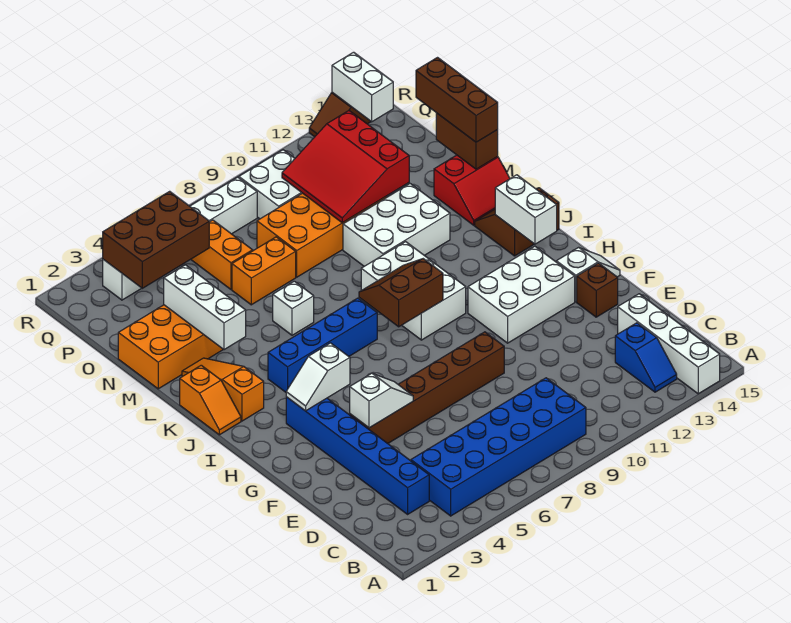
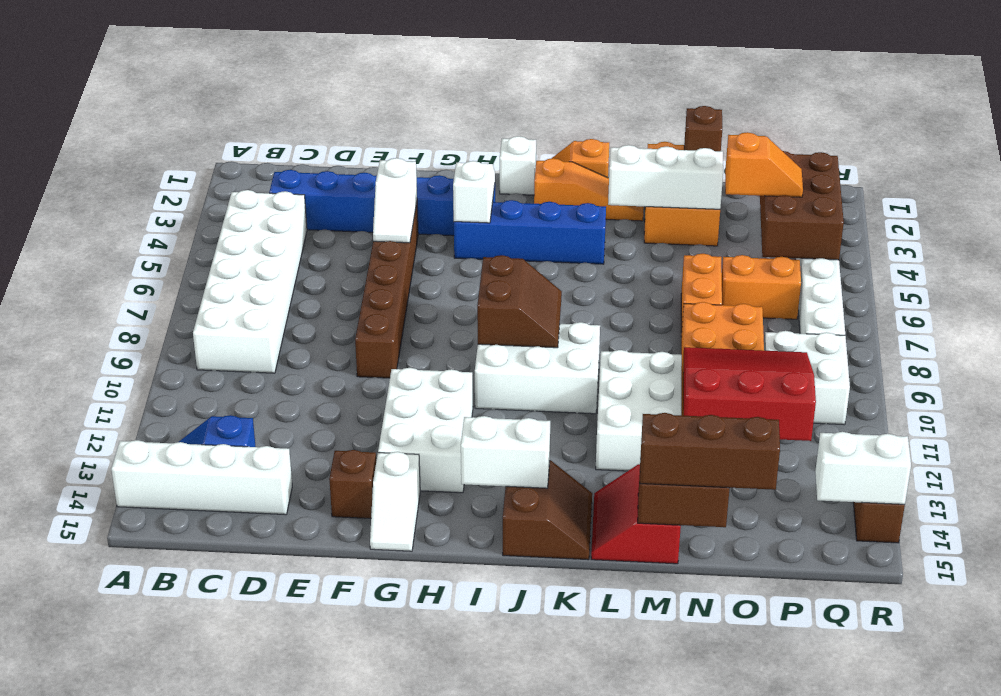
blue brick B4:C9 level 1 -> white brick B4:C9 level 1
blue brick J4:J7 level 1 -> blue brick H4:K4 level 1
white brick L6 level 1 -> white brick I1 level 1
none -> brown brick N1 level 2
none -> orange slope O4:P4 level 3 top O

